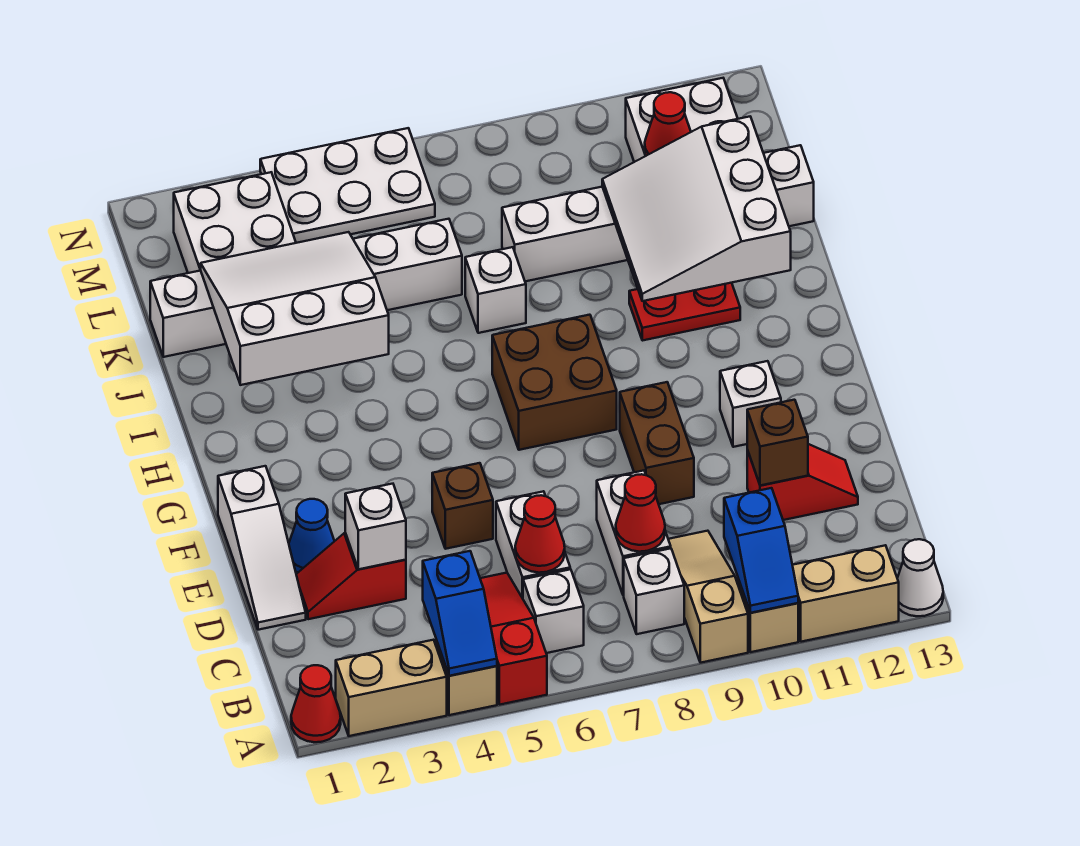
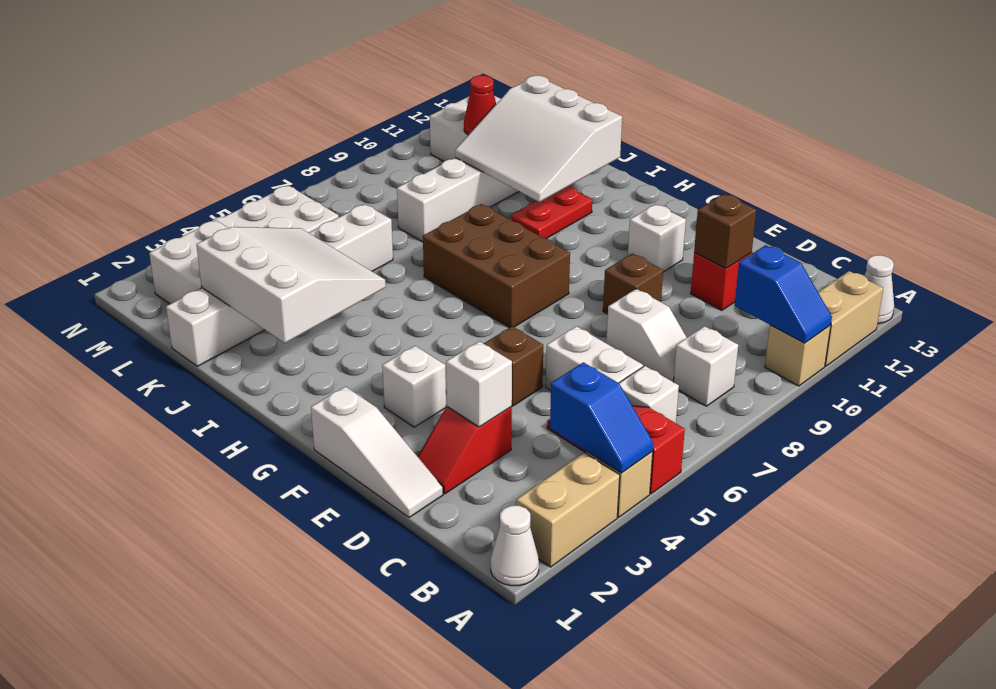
red cone A1 level 1 -> white cone A1 level 1
tan slope A9:C9 level 1 top A -> none
red cone C6 level 2 -> none
white brick C8:D8 level 1 -> white slope C8:D8 level 1 top D
red cone C8 level 2 -> none
blue cone E2 level 1 -> none
brown brick E9:F9 level 1 -> brown brick E9 level 1
brown brick G7:H8 level 1 -> brown brick G7:I8 level 1
white slope I2:K4 level 2 top I -> white slope I2:K4 level 2 top 2
white brick J7 level 1 -> white brick F3 level 1

